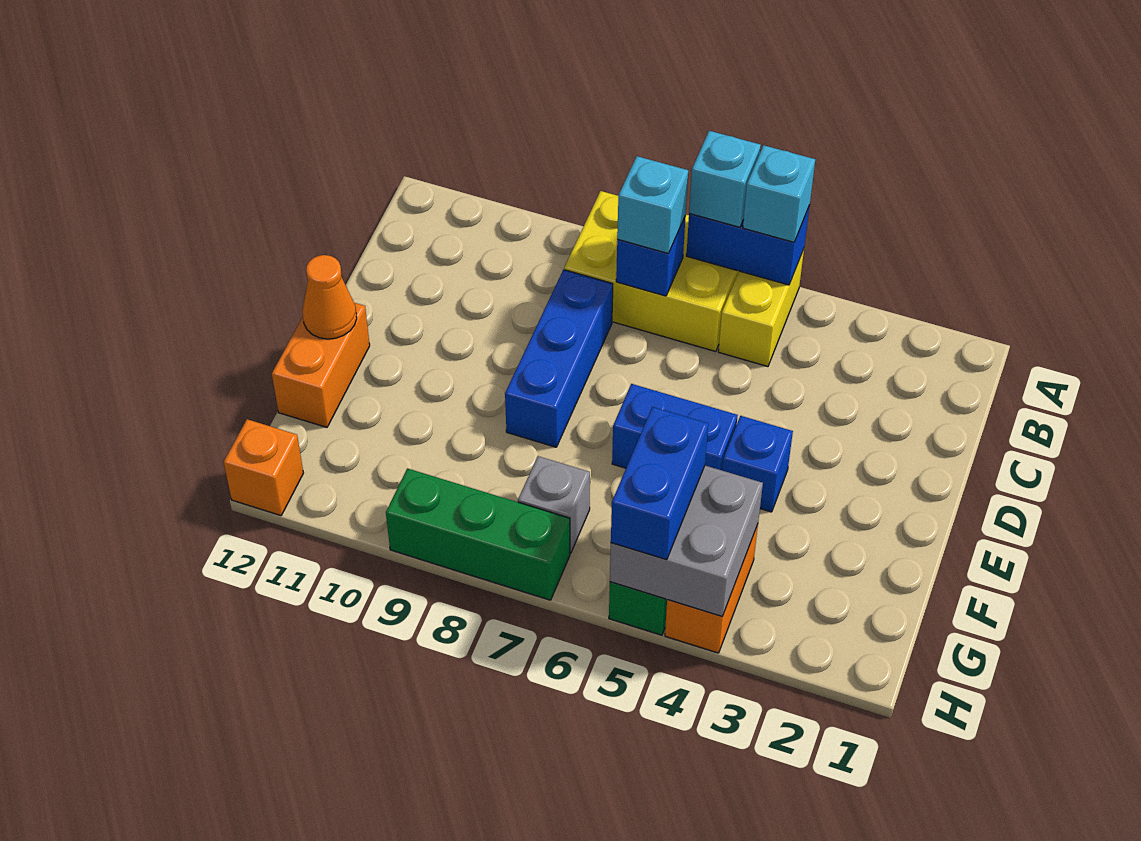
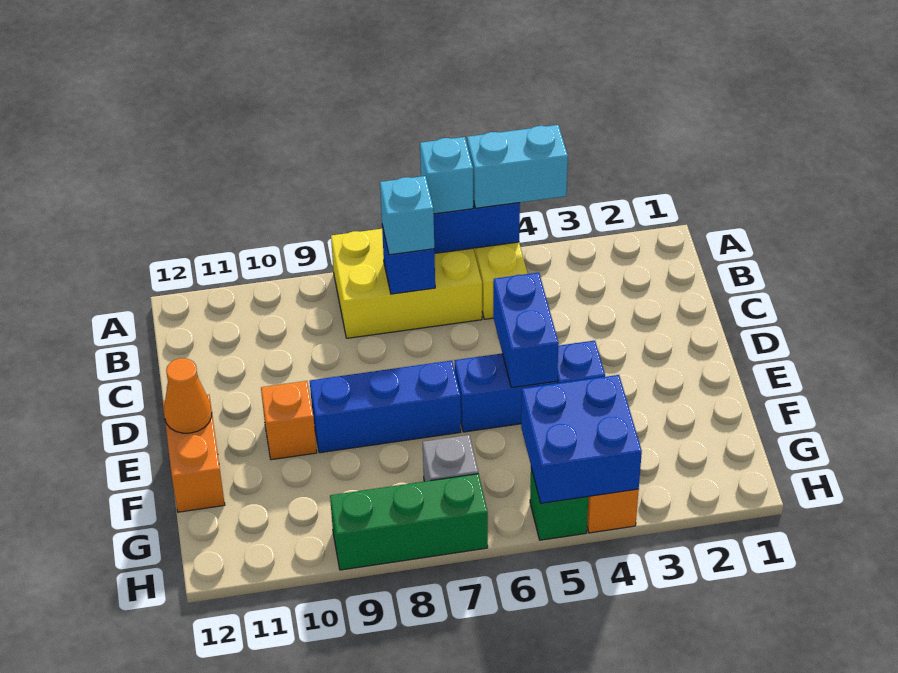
cyan brick A5 level 3 -> cyan brick A4:A5 level 3
blue brick C8:E8 level 1 -> blue brick E7:E9 level 1
grey brick G4:H5 level 2 -> blue brick G4:H5 level 2
blue brick G5:H5 level 3 -> blue brick D5:E5 level 2
orange brick H12 level 1 -> orange brick E10 level 1

